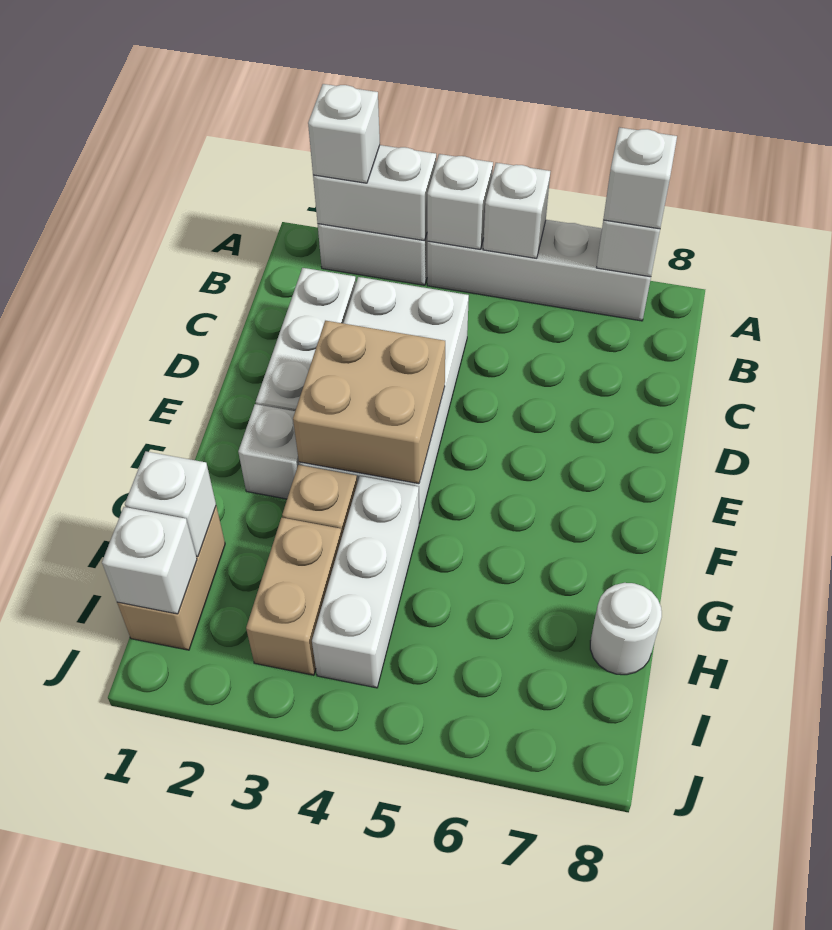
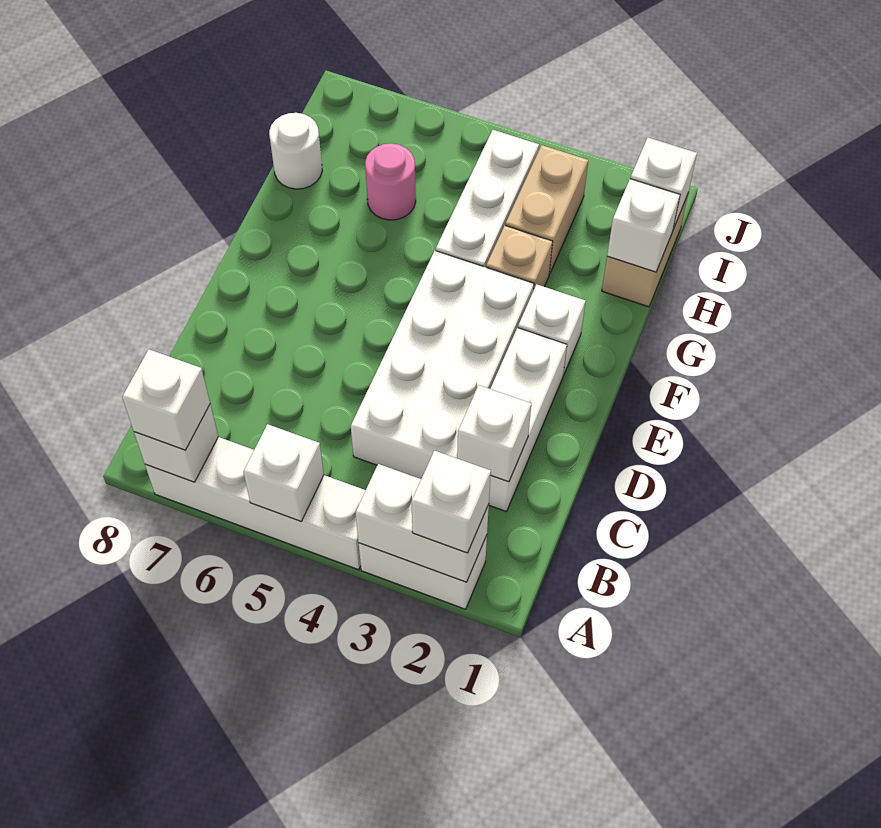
white brick A4 level 2 -> white brick C2 level 2
tan brick E3:F4 level 2 -> none
none -> pink round brick H6 level 1

